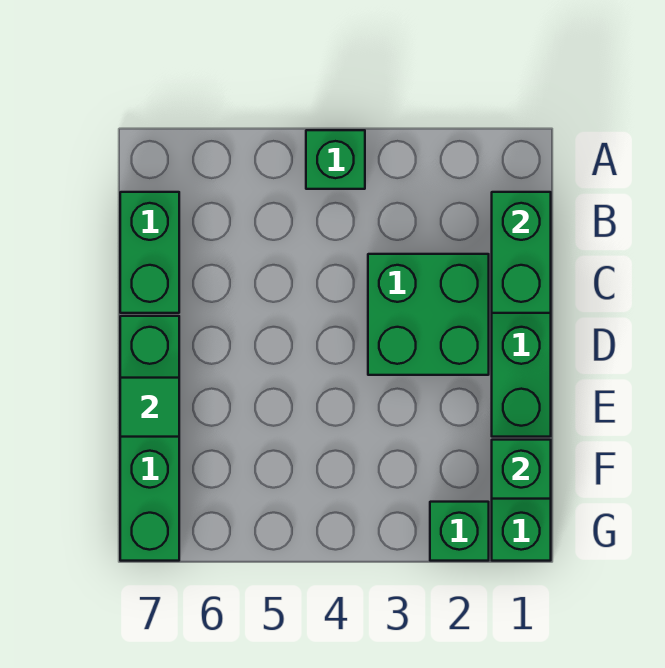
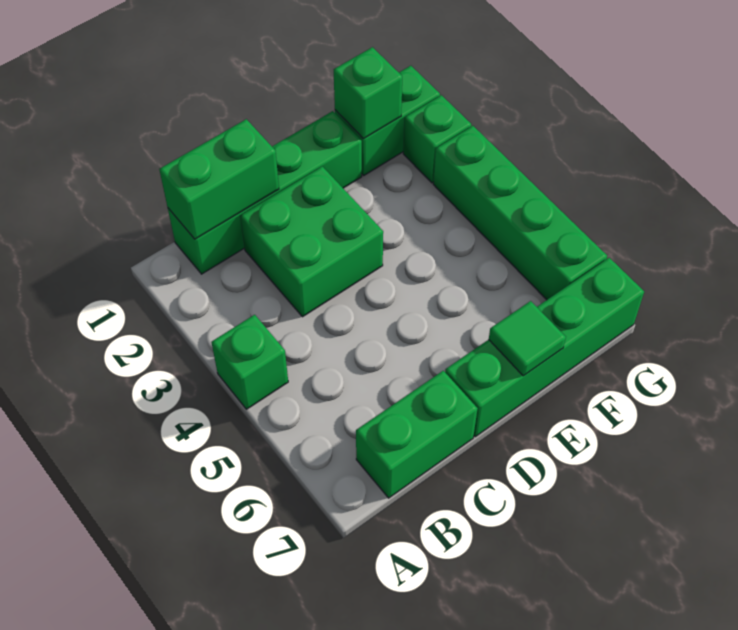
none -> green brick G3:G6 level 1

